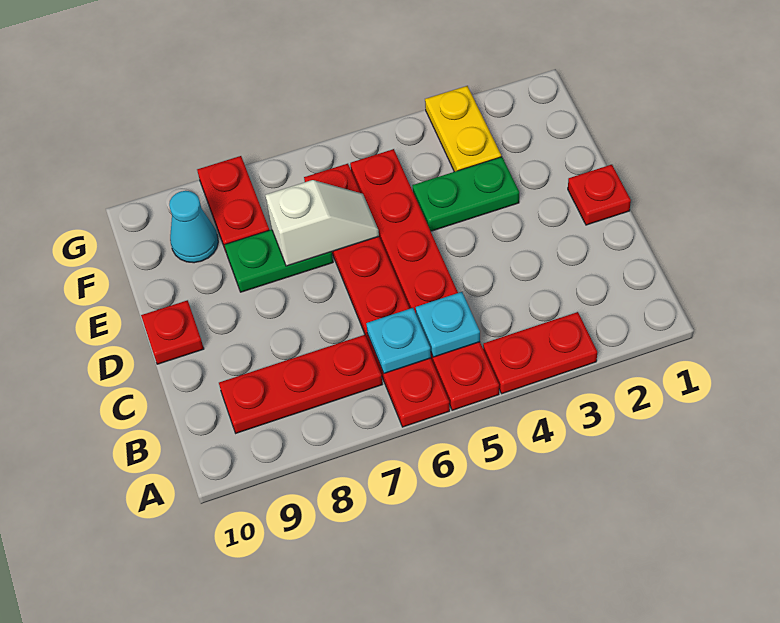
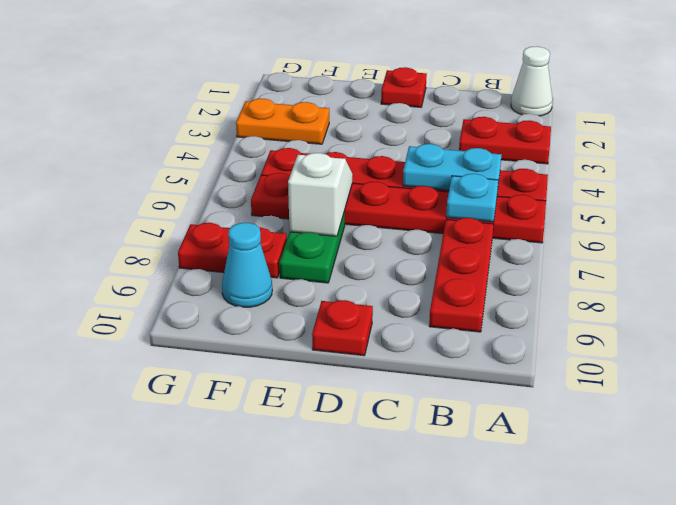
none -> white cone A1 level 1
red plate A3:A4 level 1 -> red plate A3:B3 level 1
cyan plate B5 level 2 -> cyan plate B5:C5 level 2
green plate E3:E4 level 1 -> none
yellow plate F3:G3 level 1 -> orange plate F3:G3 level 1

